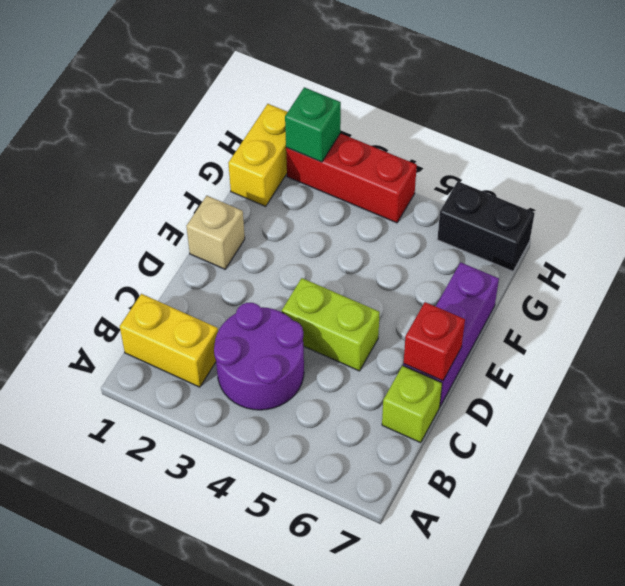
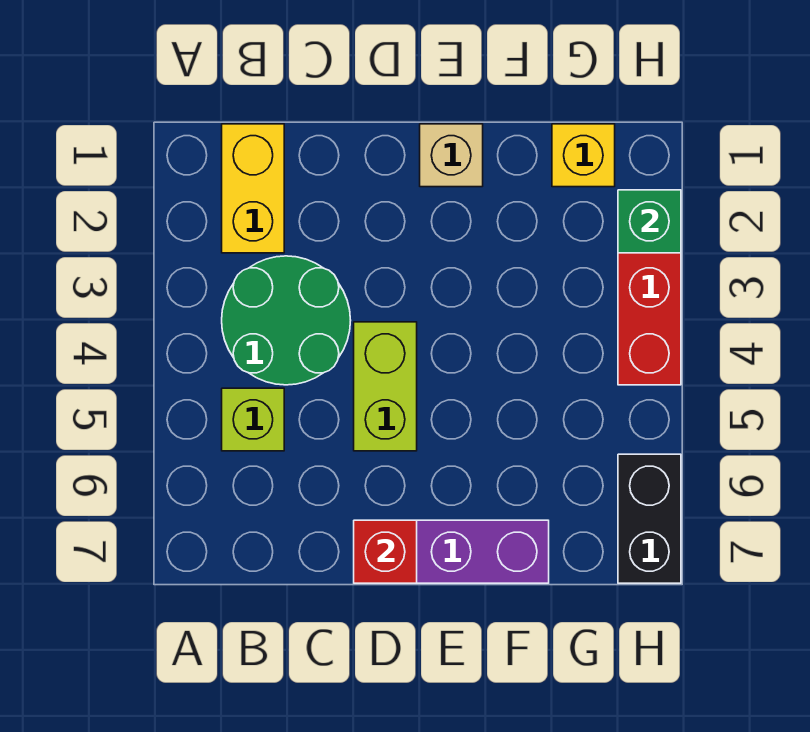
purple round brick B3:C4 level 1 -> green round brick B3:C4 level 1
lime brick C7 level 1 -> lime brick B5 level 1
yellow brick G1:H1 level 1 -> yellow brick G1 level 1

